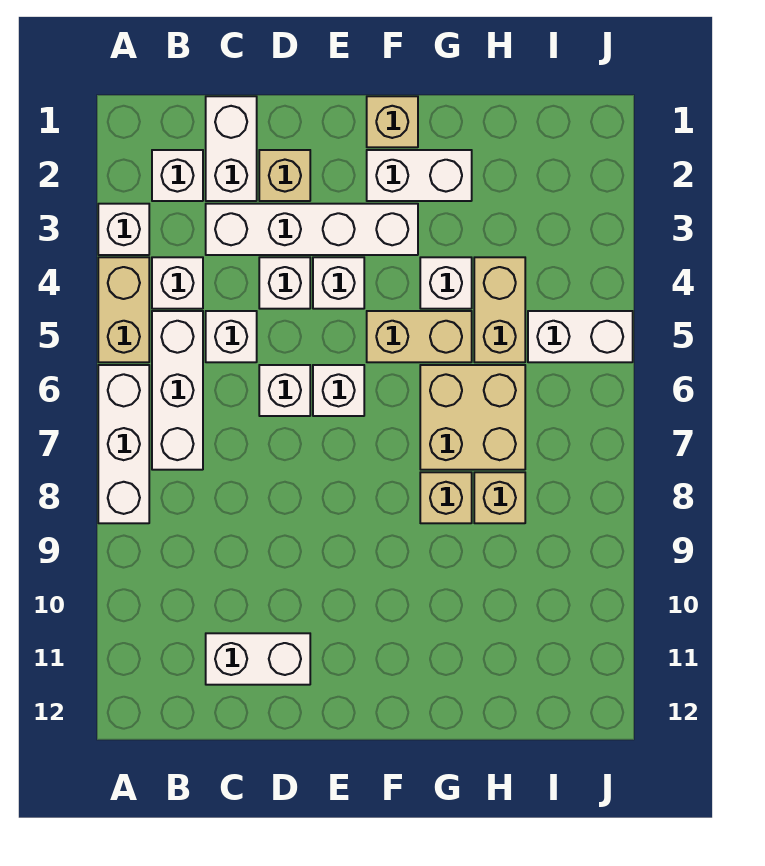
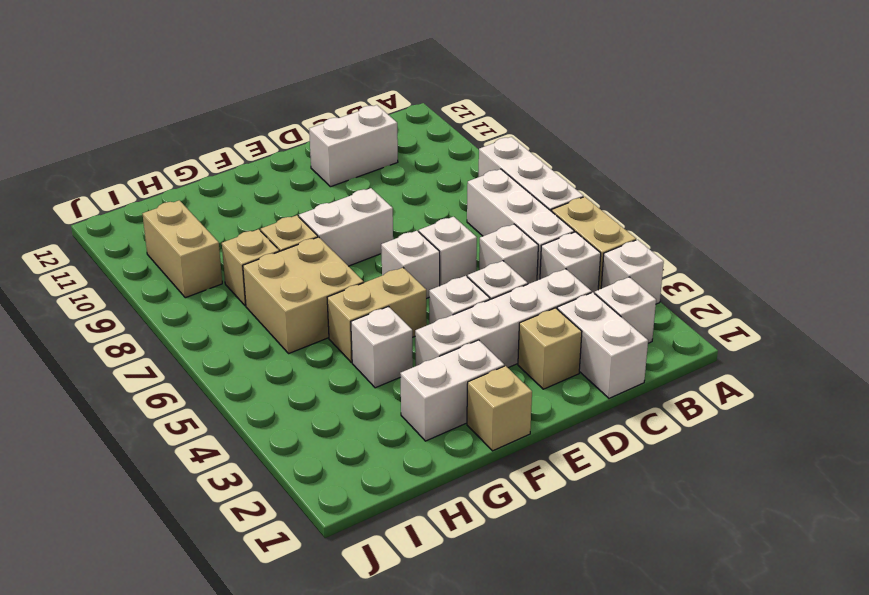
tan brick H4:H5 level 1 -> tan brick I9:I10 level 1
white brick I5:J5 level 1 -> white brick E8:F8 level 1

